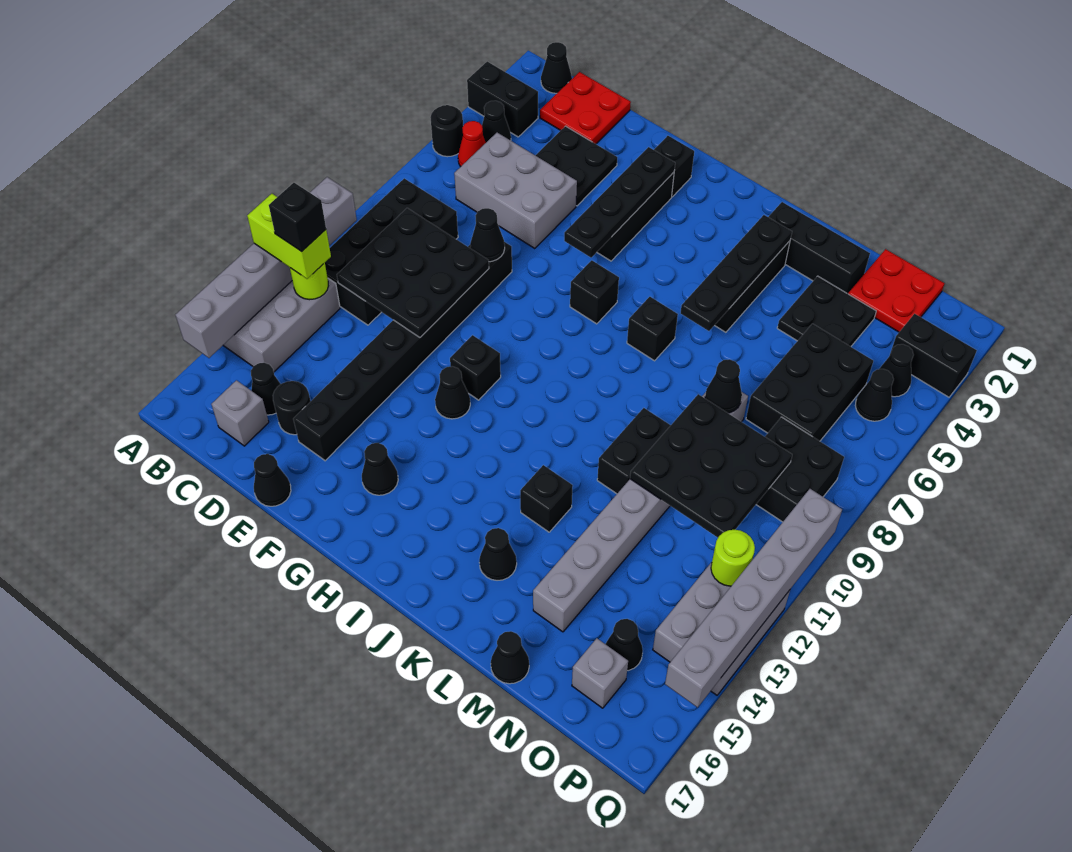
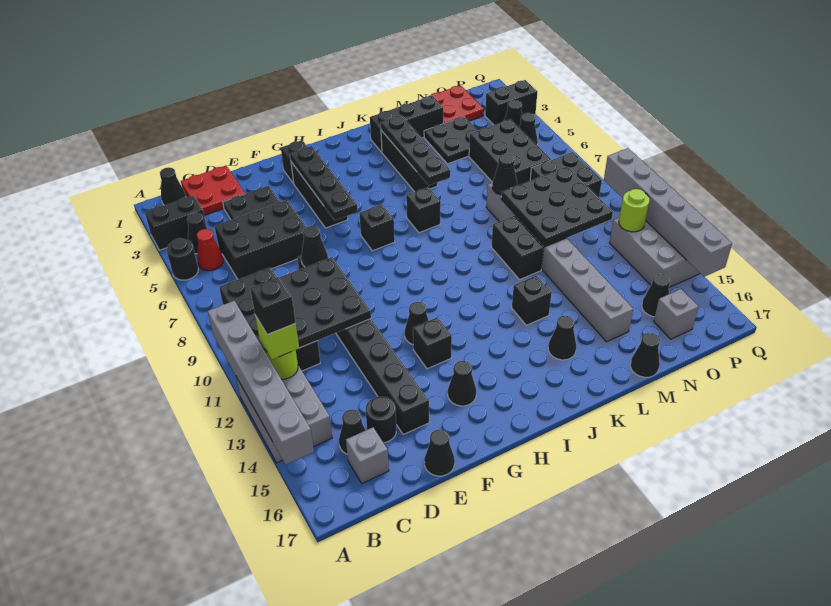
lime brick A12:B12 level 3 -> lime brick B12 level 3
grey brick C5:E6 level 1 -> black brick C5:E6 level 1
black brick G11 level 1 -> black brick G13 level 1

